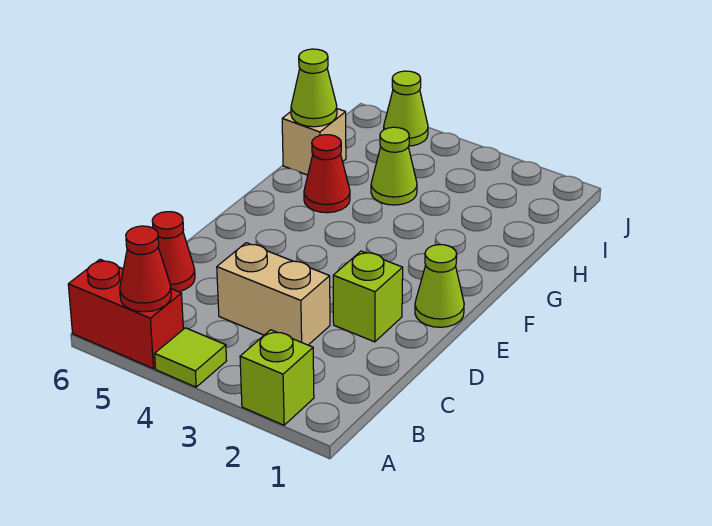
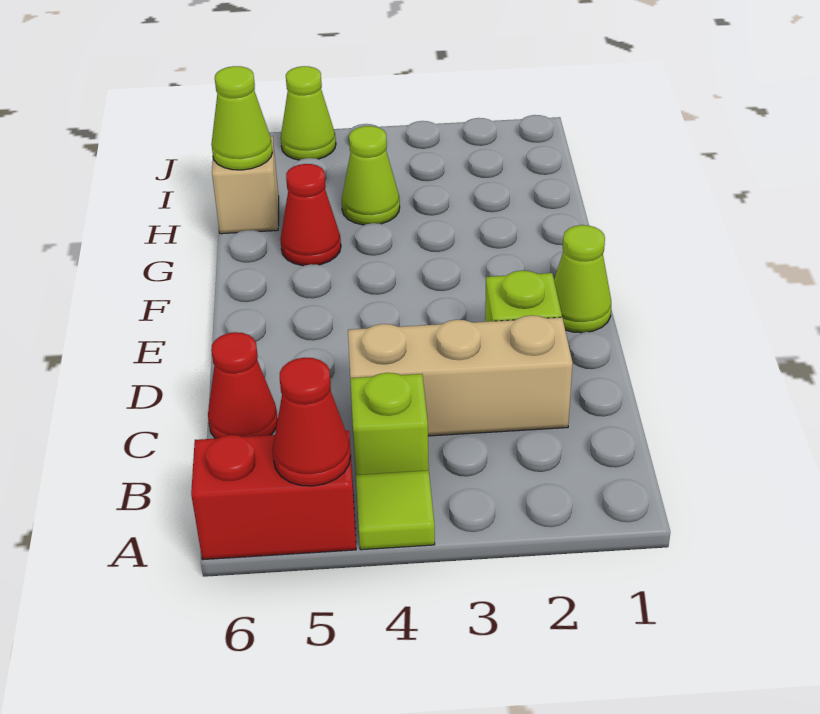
lime brick A2 level 1 -> lime brick B4 level 1
tan brick C3:C4 level 1 -> tan brick C2:C4 level 1

